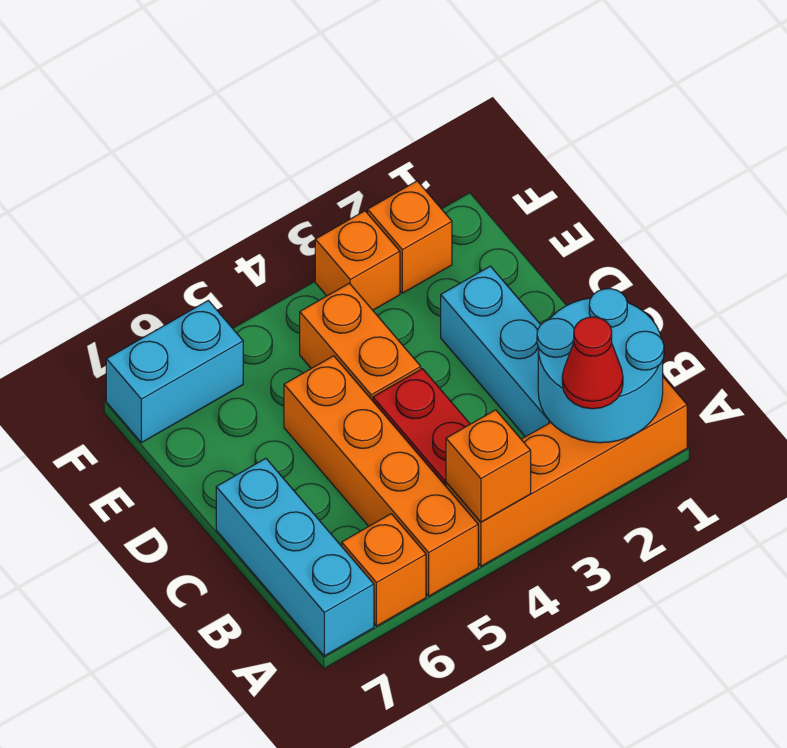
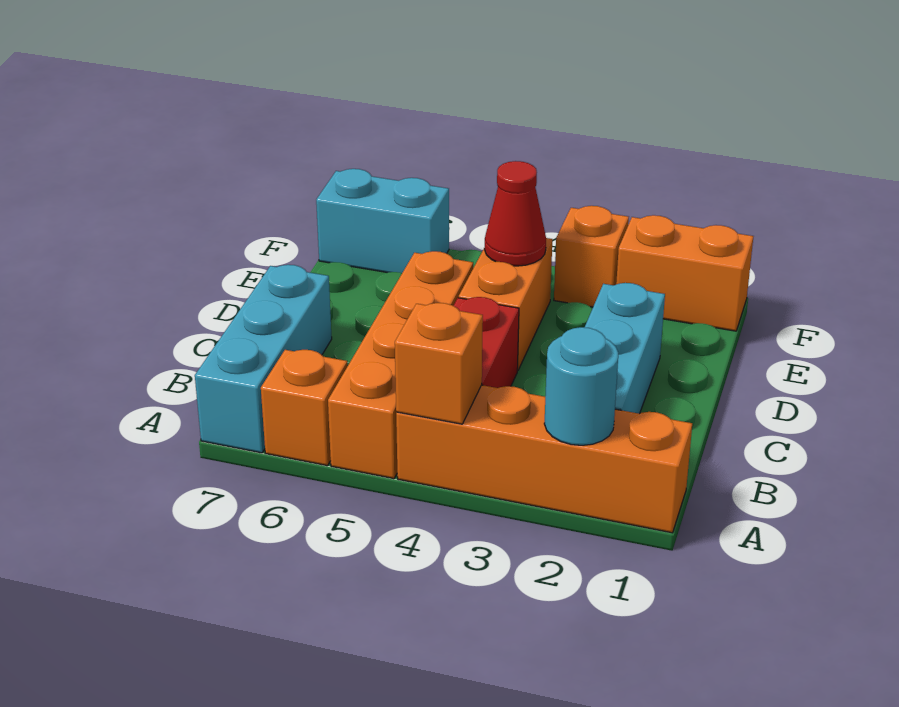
cyan round brick A1:B2 level 2 -> cyan round brick A2 level 2
red cone A2 level 3 -> red cone E4 level 2
orange brick F2 level 1 -> orange brick F1:F2 level 1

